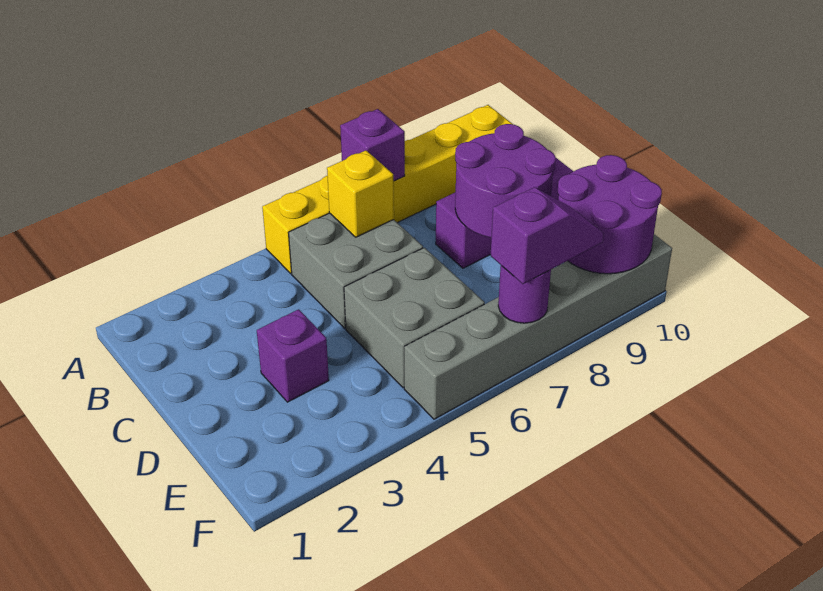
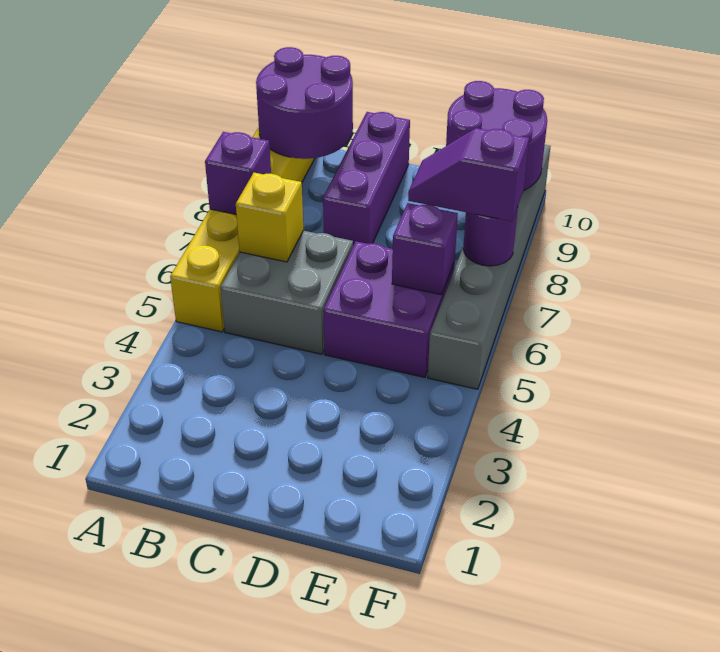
purple round brick C8:D9 level 2 -> purple round brick A9:B10 level 2
purple brick D3 level 1 -> purple brick E6 level 2
grey brick D5:E6 level 1 -> purple brick D5:E6 level 1
purple slope F7:F8 level 3 top 7 -> purple slope E7:F7 level 3 top F

